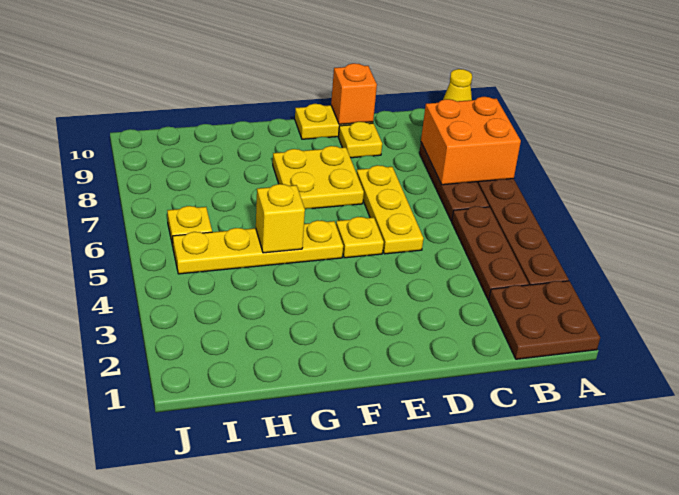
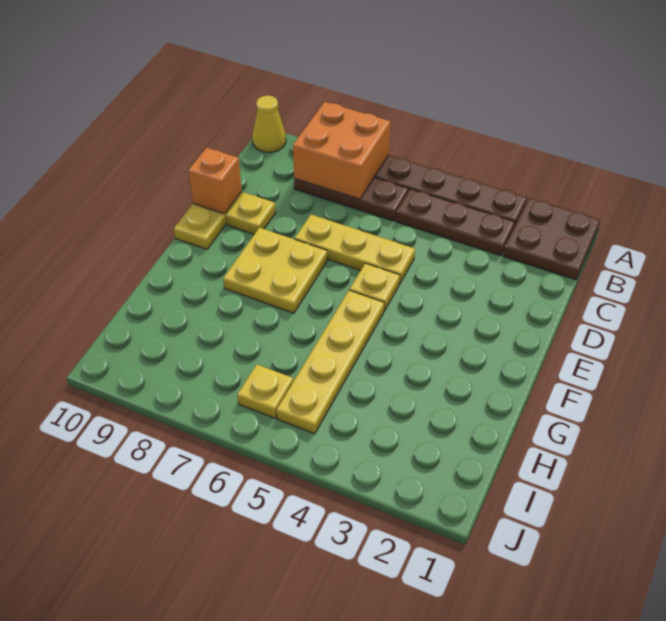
yellow brick G5 level 2 -> none

